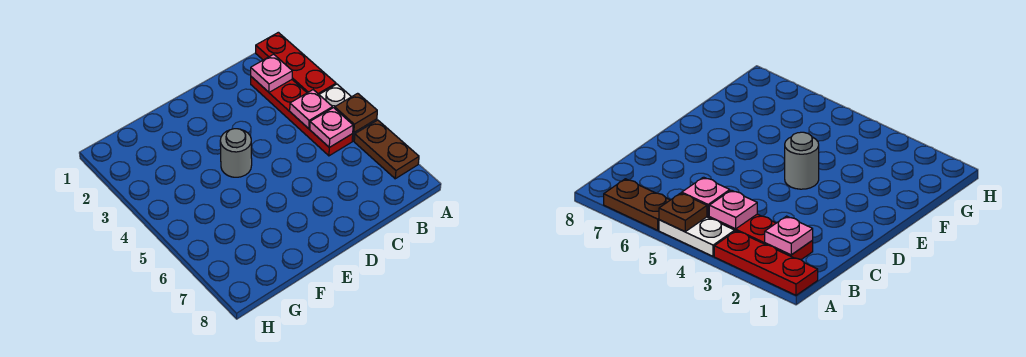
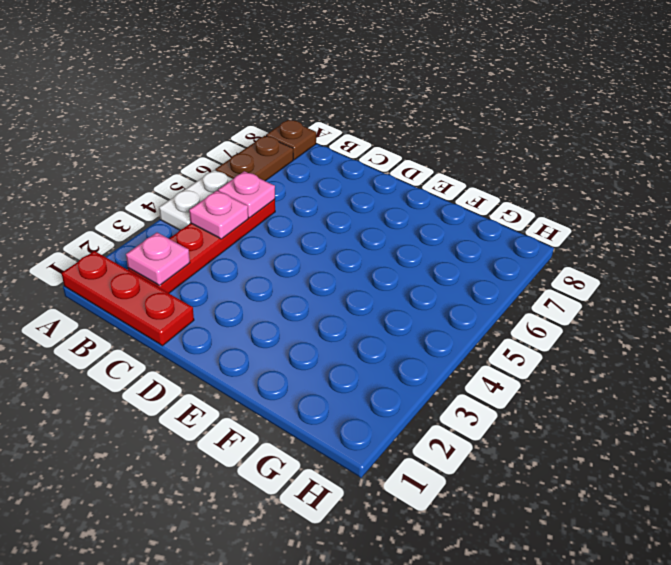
red plate A1:A3 level 1 -> red plate A1:C1 level 1
brown plate A5 level 2 -> brown plate A8 level 1
grey round brick E4 level 1 -> none

